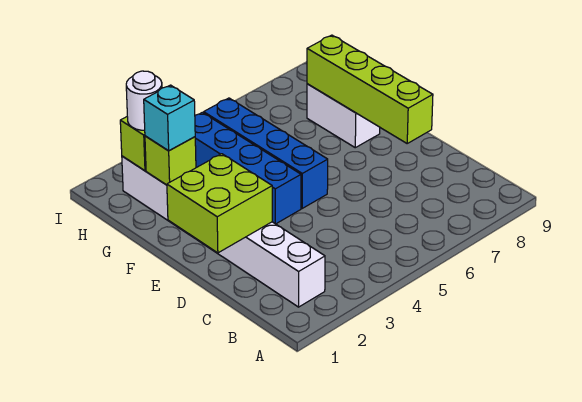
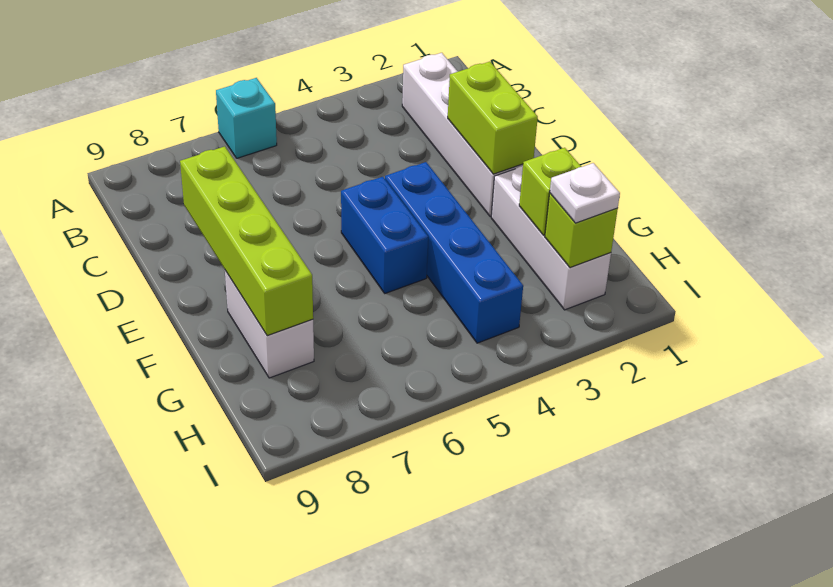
lime brick D1:E2 level 2 -> lime brick D2:E2 level 2
blue brick E5:H5 level 1 -> blue brick E5:F5 level 1
cyan brick G2 level 3 -> cyan brick A6 level 1
white round brick H2 level 3 -> white plate H2 level 3

